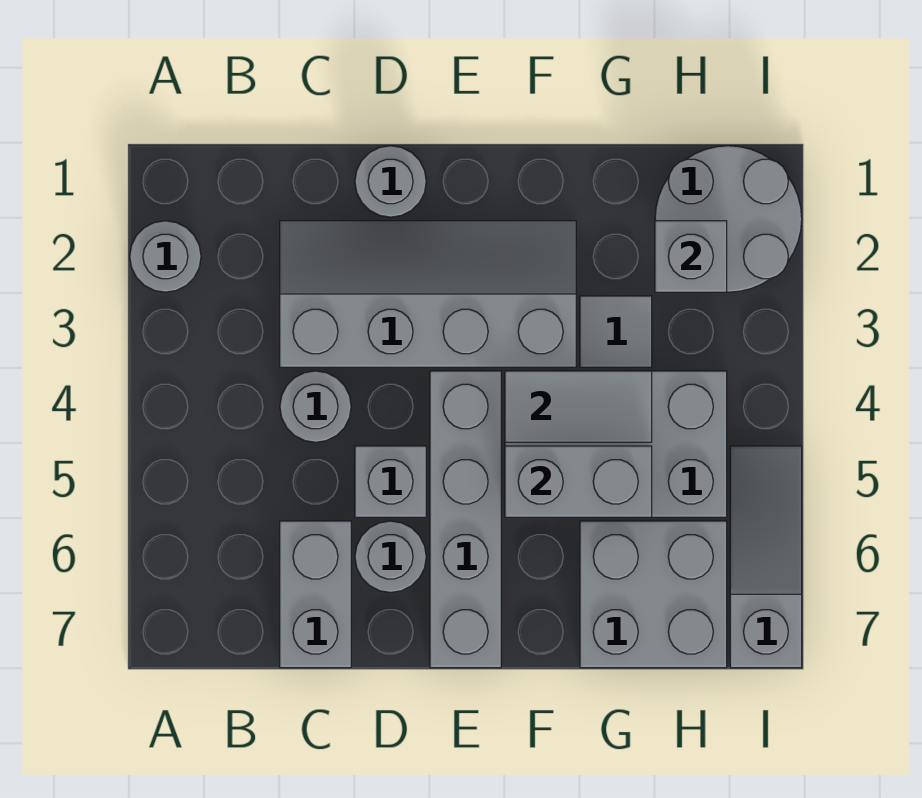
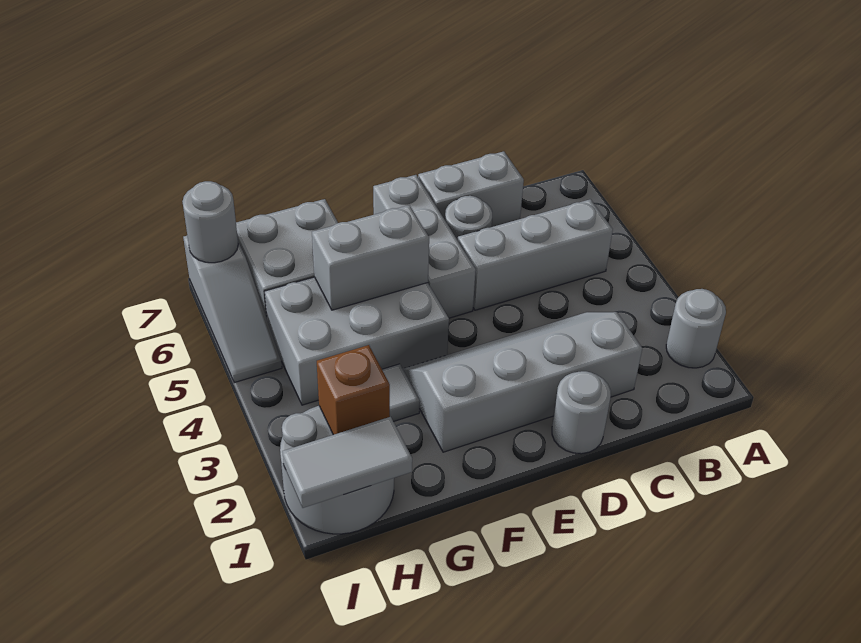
grey slope C2:F3 level 1 top 3 -> grey slope C2:F3 level 1 top 2
grey round brick C4 level 1 -> grey round brick I7 level 2
grey brick C6:C7 level 1 -> grey brick C7:D7 level 1
grey brick D5 level 1 -> grey brick B5:D5 level 1
grey brick E4:E7 level 1 -> grey brick E5:E7 level 1
grey tile F4:G4 level 2 -> grey tile H1:I1 level 2
grey brick H2 level 2 -> brown brick H2 level 2

